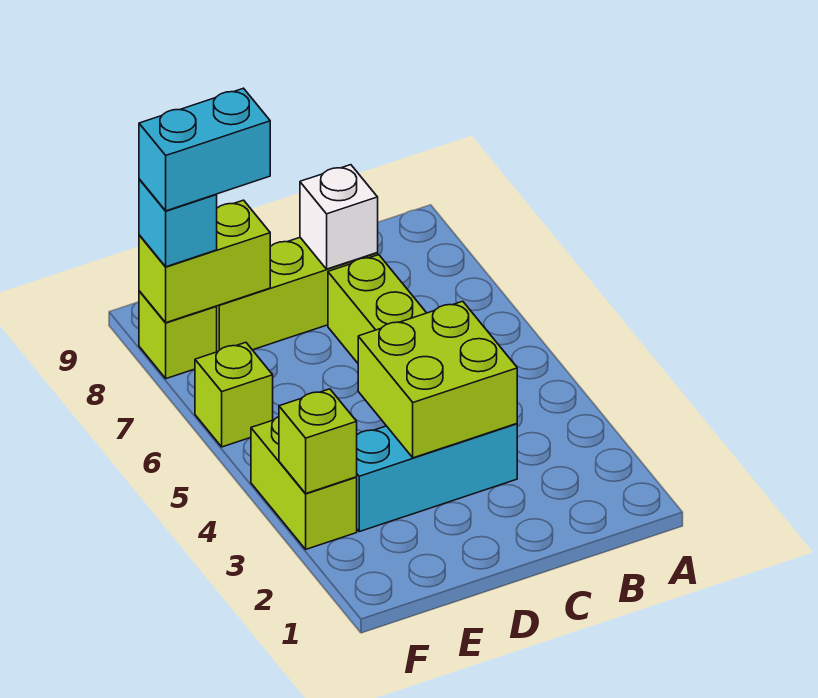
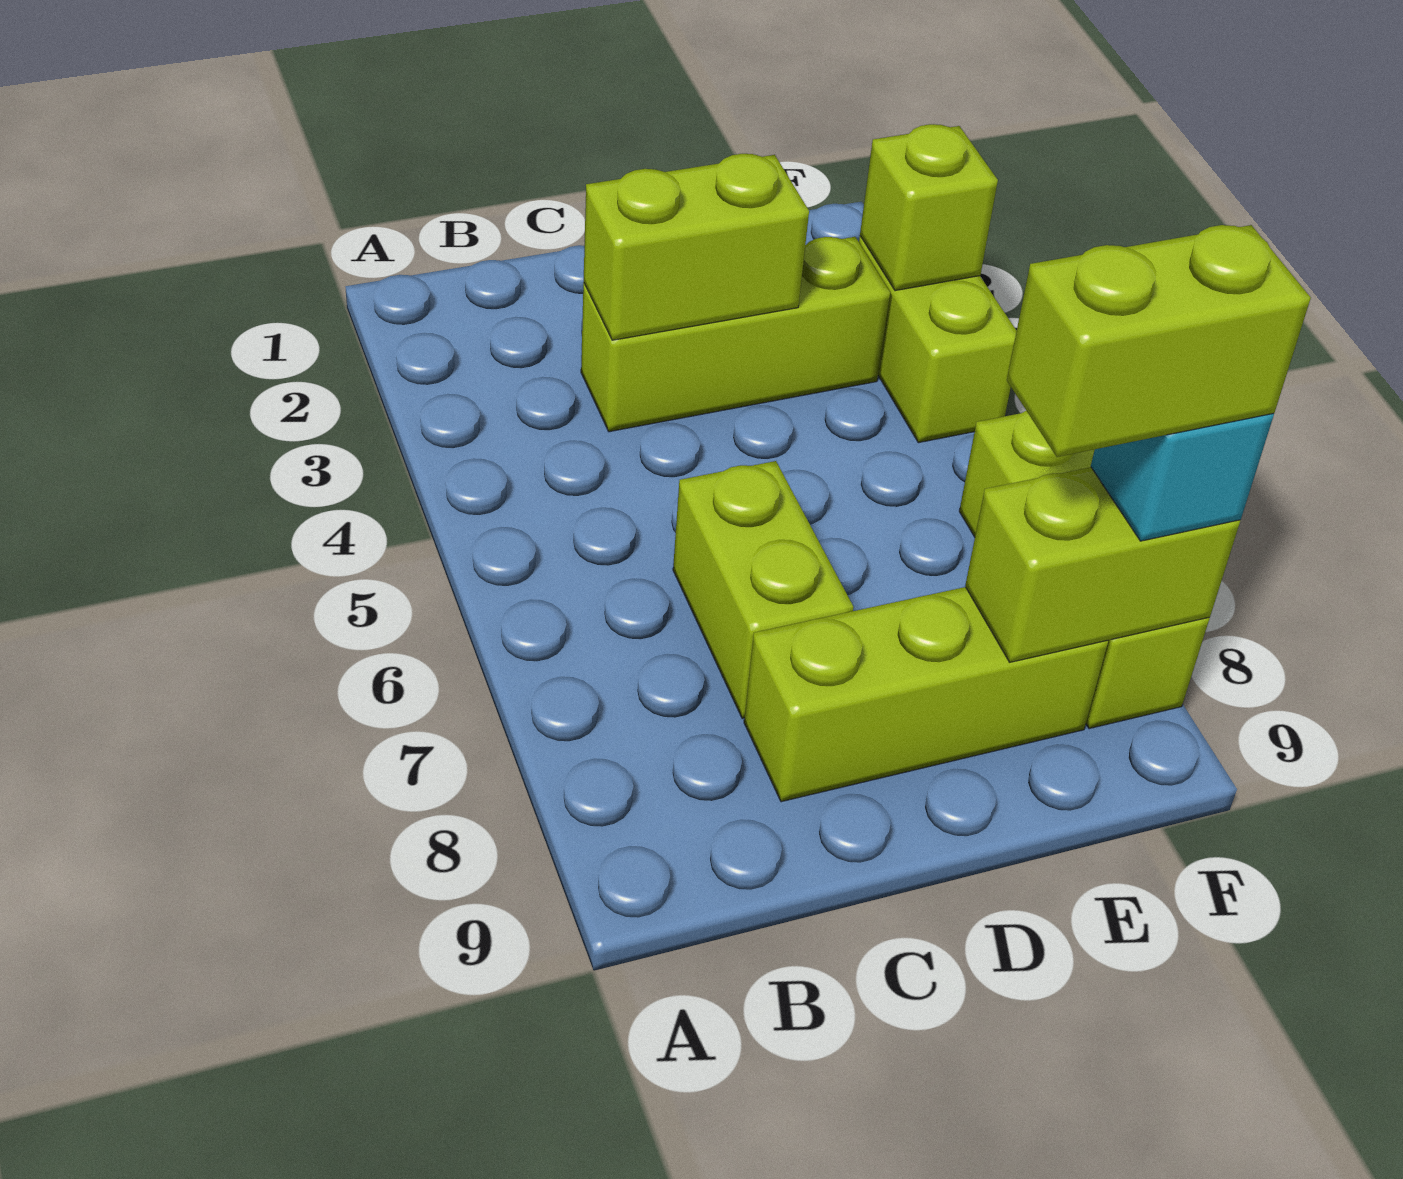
cyan brick C3:E3 level 1 -> lime brick C3:E3 level 1
lime brick C3:D4 level 2 -> lime brick C3:D3 level 2
white brick C8 level 2 -> none
cyan brick E8:F8 level 4 -> lime brick E8:F8 level 4

